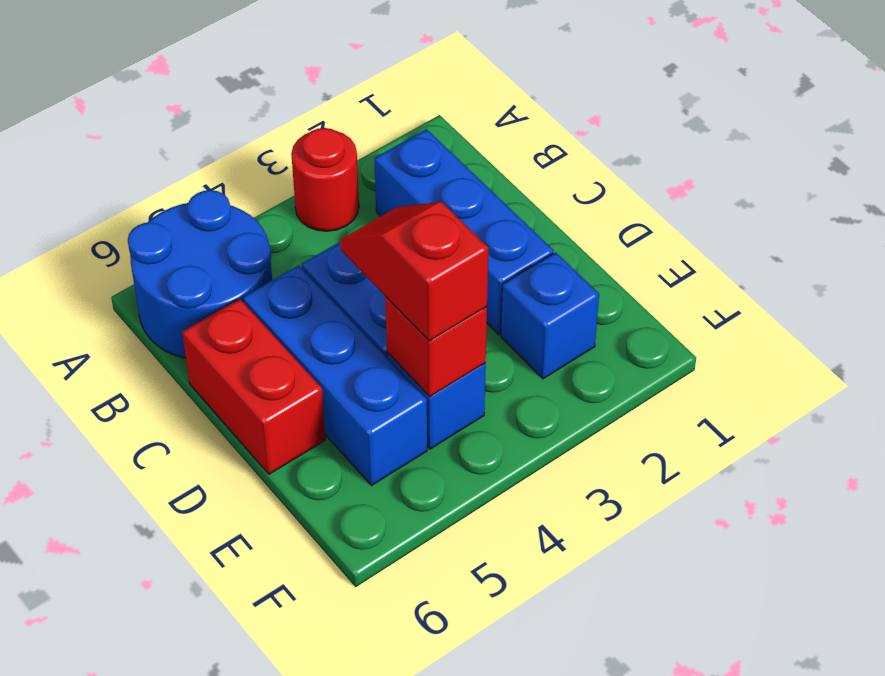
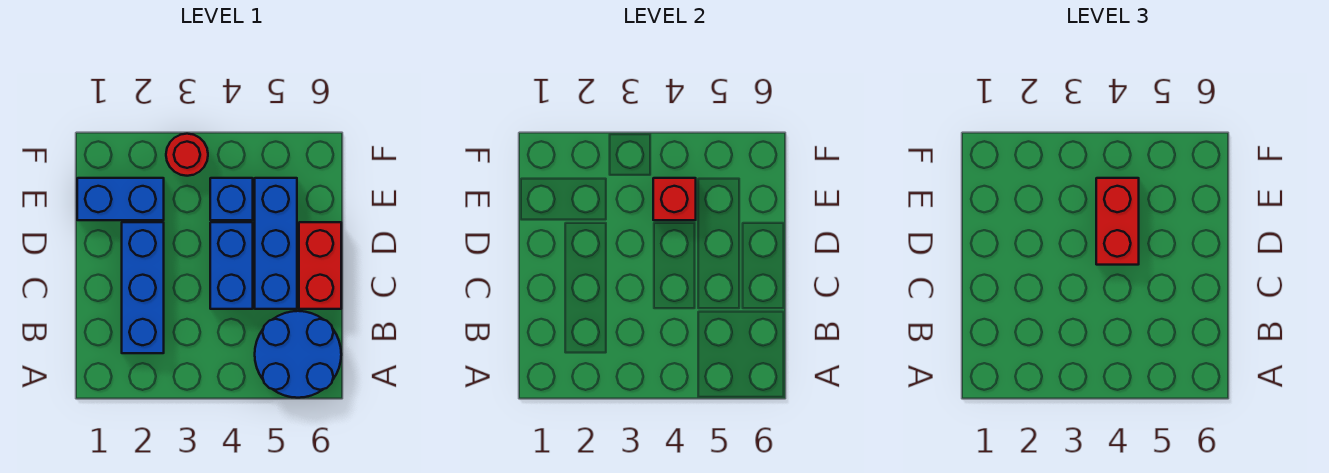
red round brick A3 level 1 -> red round brick F3 level 1
red slope D4:E4 level 3 top E -> red brick D4:E4 level 3
blue brick E2 level 1 -> blue brick E1:E2 level 1

